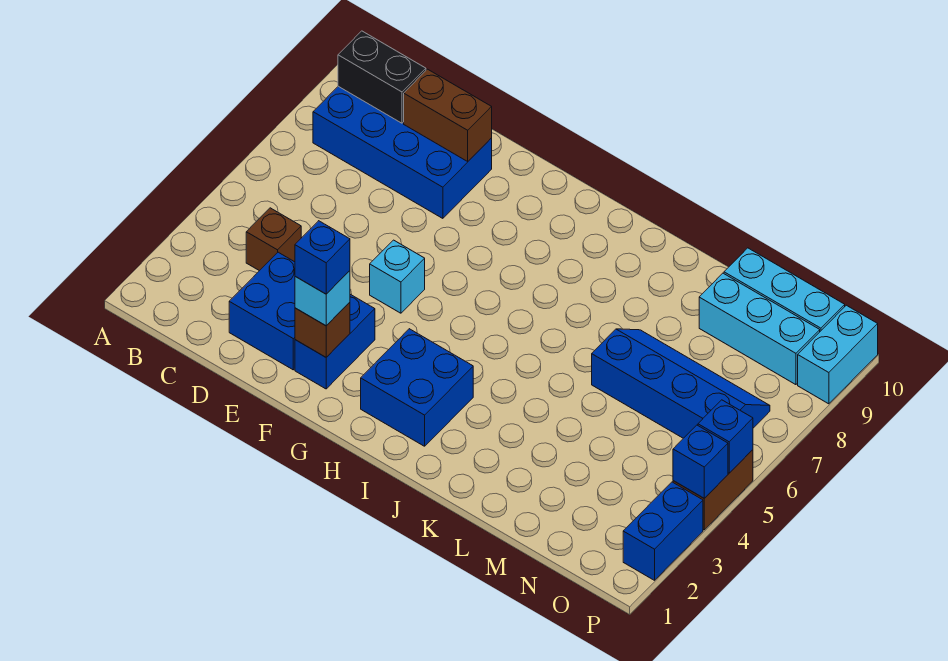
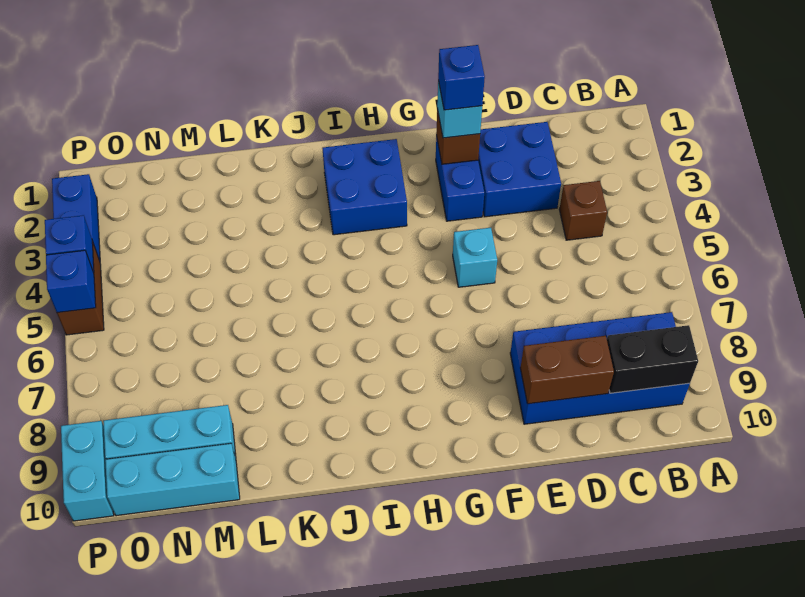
blue slope L6:O7 level 1 top 6 -> none

